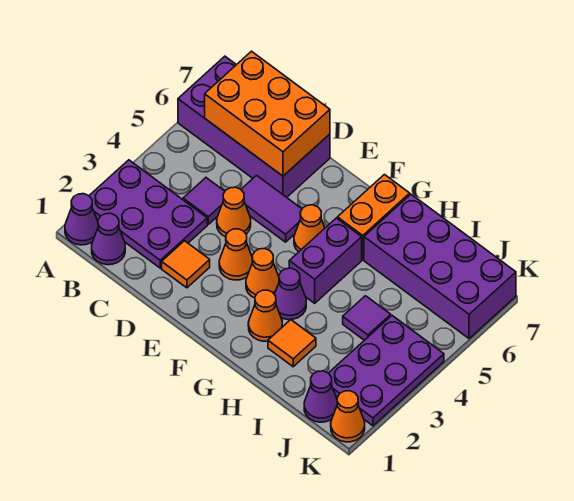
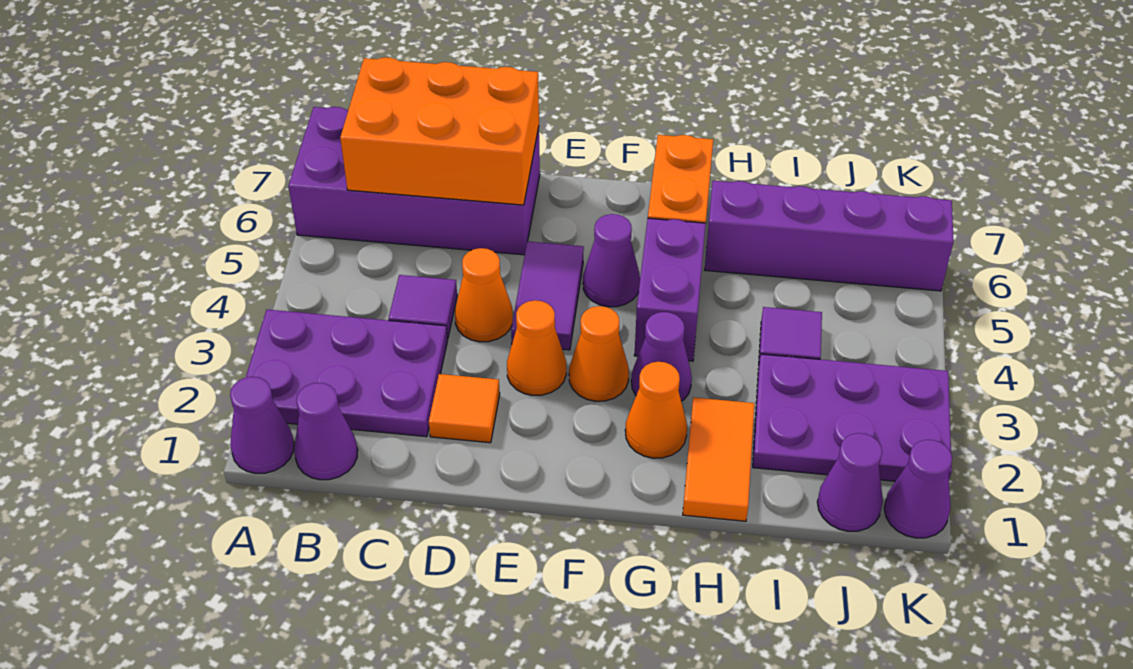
purple tile D5:E5 level 1 -> purple tile E4:E5 level 1
orange cone F5 level 1 -> purple cone F5 level 1
orange tile H2 level 1 -> orange tile H1:H2 level 1
purple brick H6:K7 level 1 -> purple brick H6:K6 level 1
purple plate J2:K4 level 1 -> purple plate I2:K3 level 1
orange cone K1 level 1 -> purple cone K1 level 1

